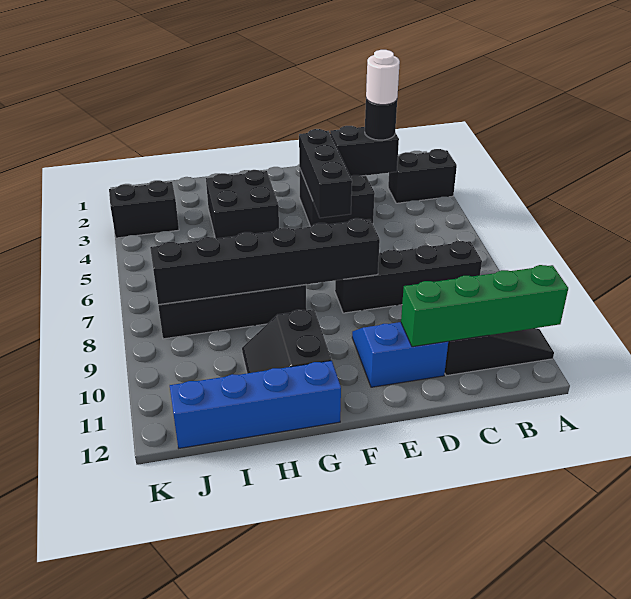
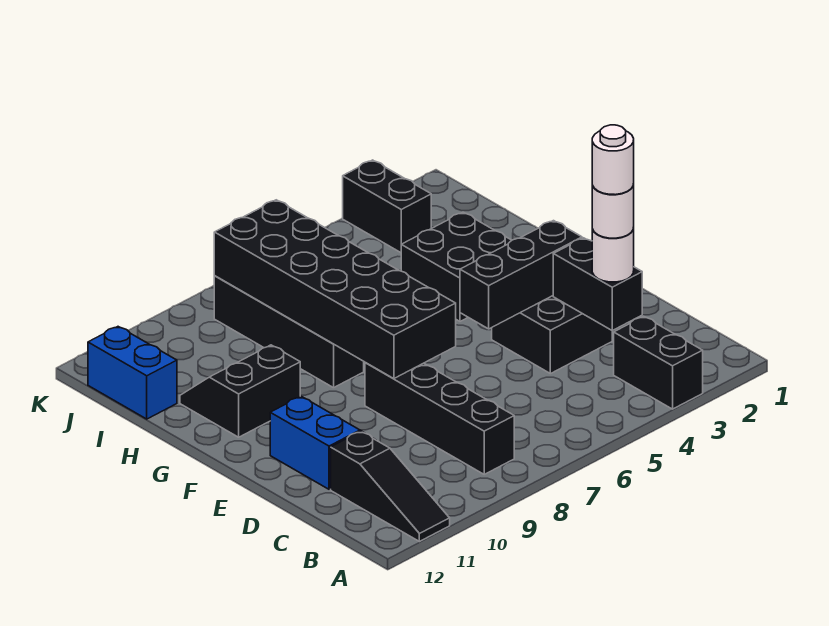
green brick A11:D11 level 2 -> none
black round brick C3 level 3 -> white round brick C3 level 3
none -> white round brick C3 level 5
black brick E8:J8 level 2 -> black brick E7:J8 level 2
blue brick G12:J12 level 1 -> blue brick I12:J12 level 1

